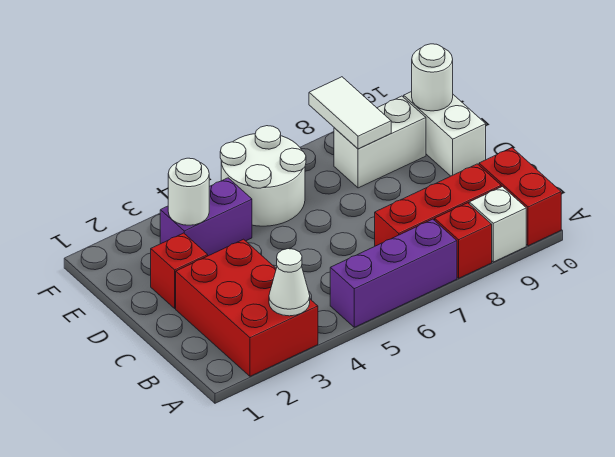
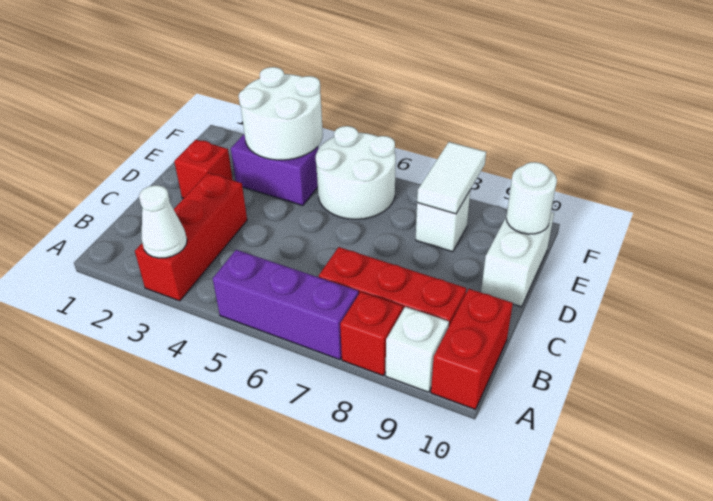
red brick A2:C3 level 1 -> red brick A3:C3 level 1
white round brick E3 level 2 -> white round brick E3:F4 level 2
white brick E8:E9 level 1 -> white brick E8 level 1

